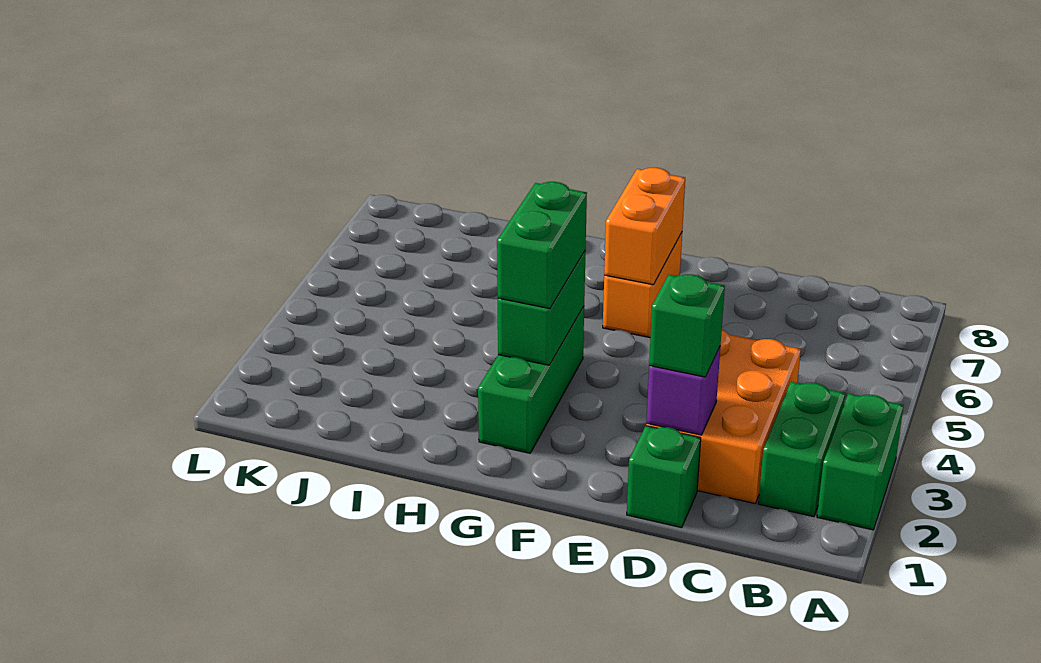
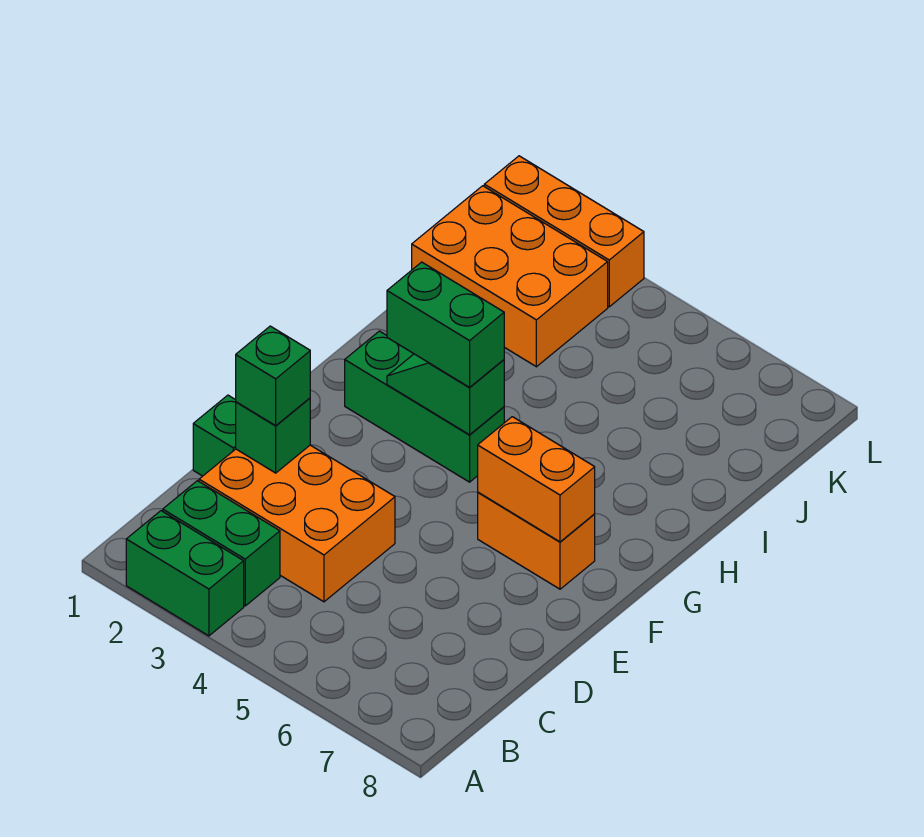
purple brick D2 level 2 -> green brick D2 level 2
green brick G3:G4 level 2 -> green slope G3:G4 level 2 top 4
none -> orange brick J1:K3 level 1
none -> orange brick L1:L3 level 1

